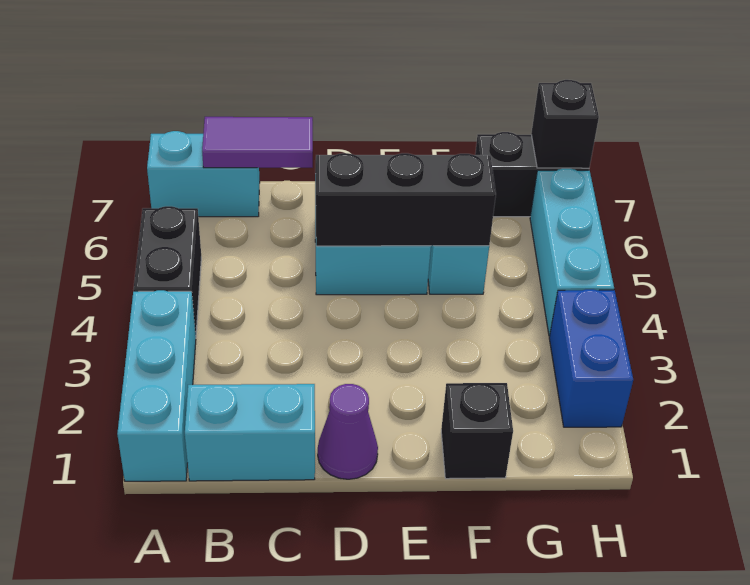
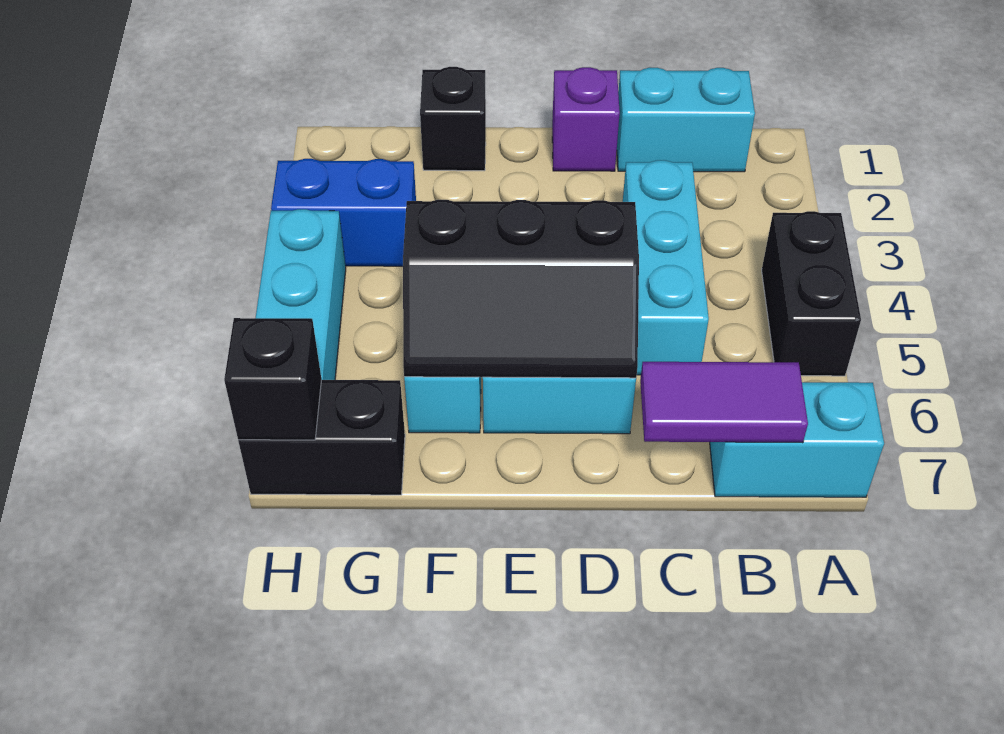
cyan brick A1:A3 level 1 -> cyan brick C3:C5 level 1
purple cone D1 level 1 -> purple brick D1 level 1
blue brick H2:H3 level 1 -> blue brick G3:H3 level 1

